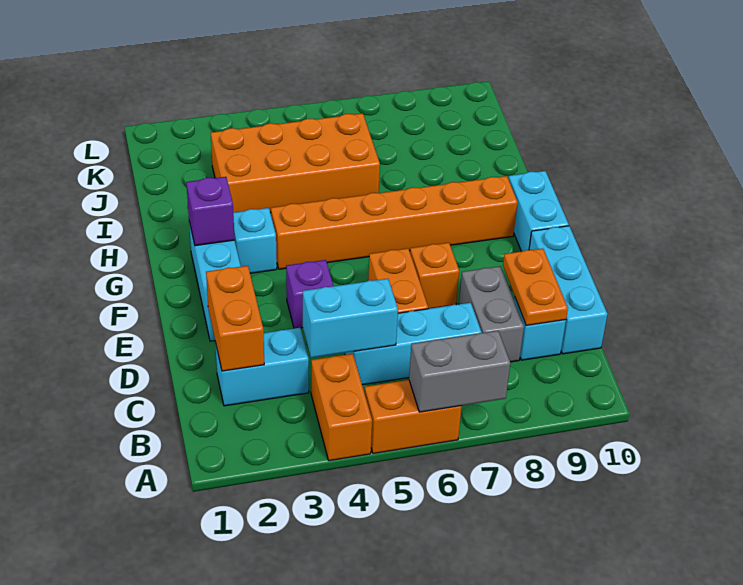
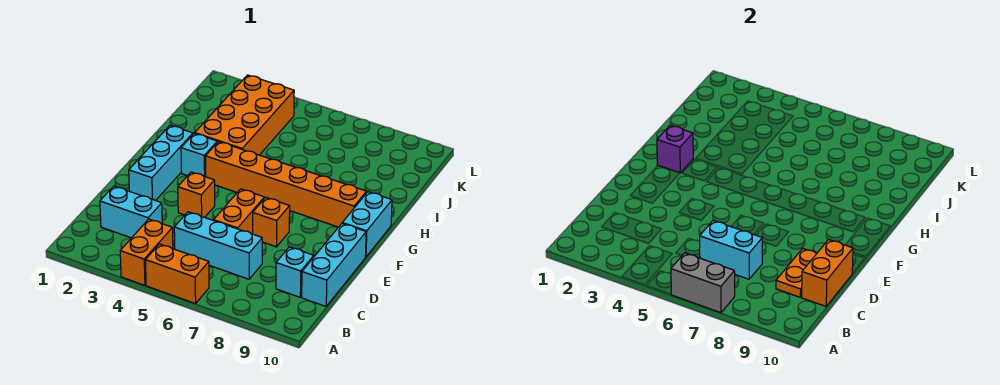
orange brick C2:D2 level 2 -> orange brick C10:D10 level 2
cyan brick C4:C5 level 2 -> cyan brick C6:C7 level 2
grey brick C8:D8 level 1 -> none
purple brick E4 level 1 -> orange brick E4 level 1
orange brick I3:J6 level 1 -> orange brick H3:K4 level 1

